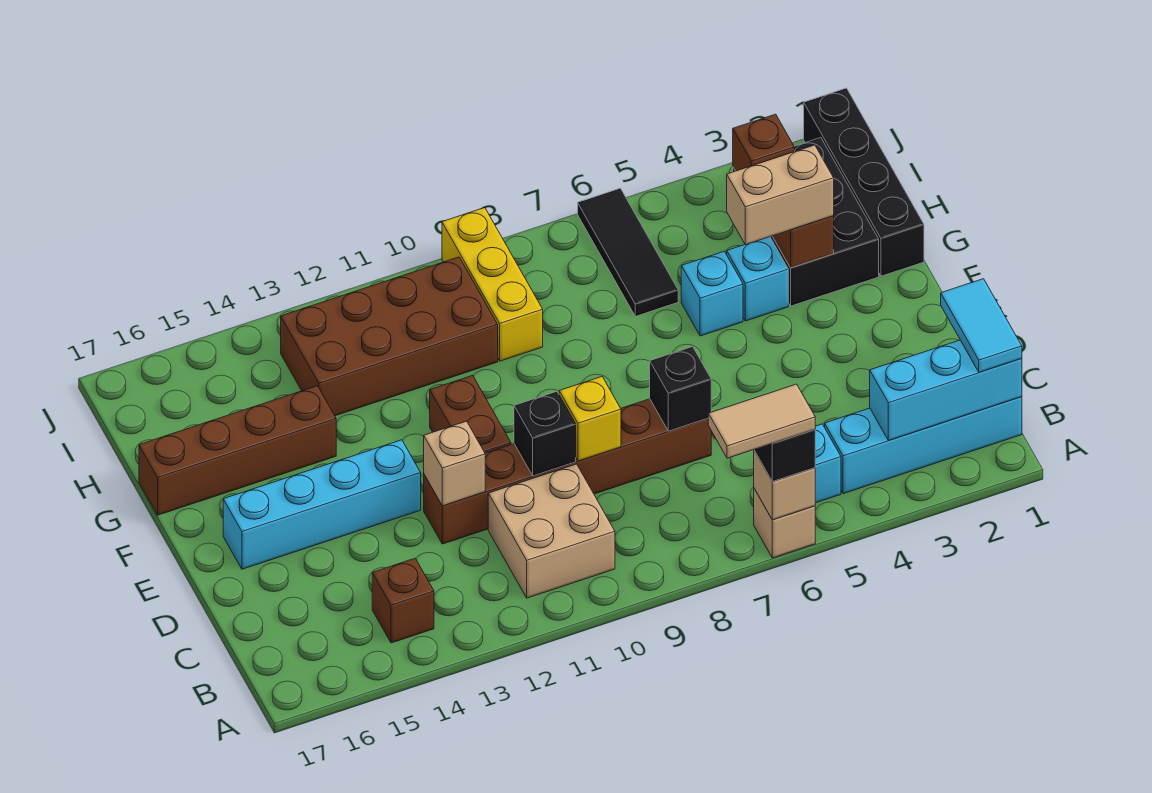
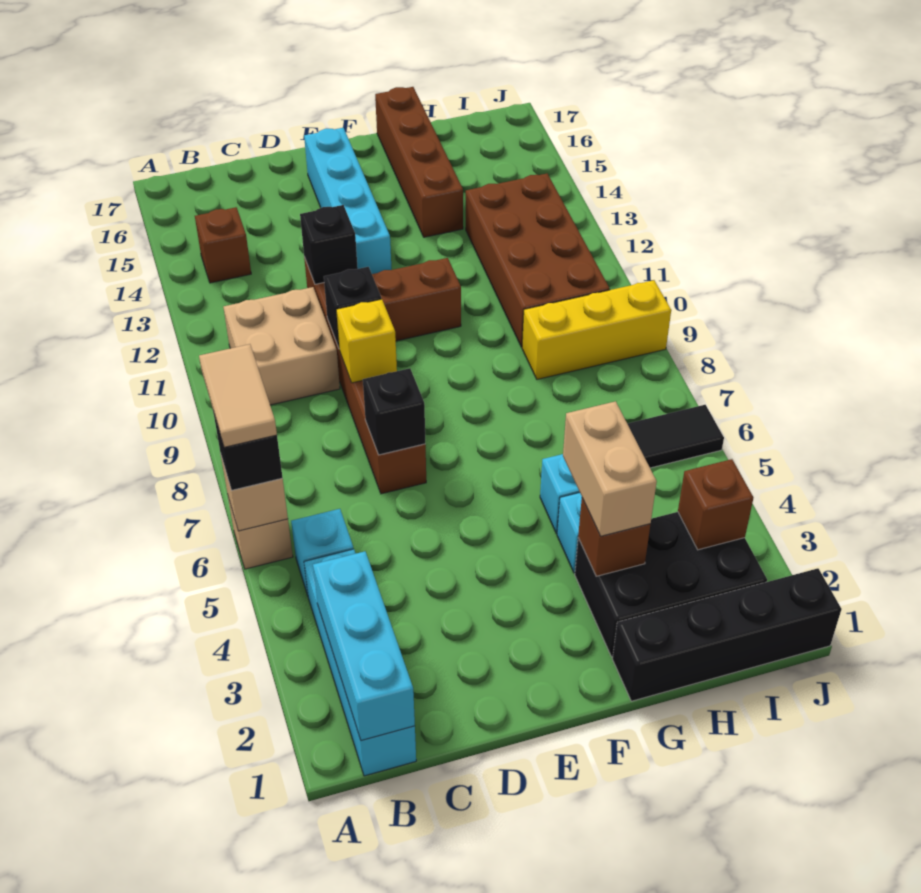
cyan tile B1:C1 level 3 -> none
tan brick D12 level 2 -> black brick D12 level 2

